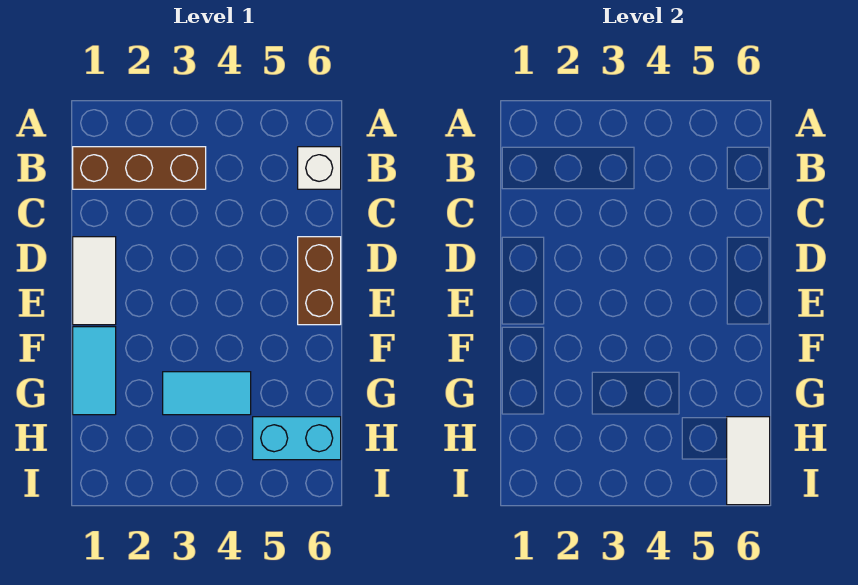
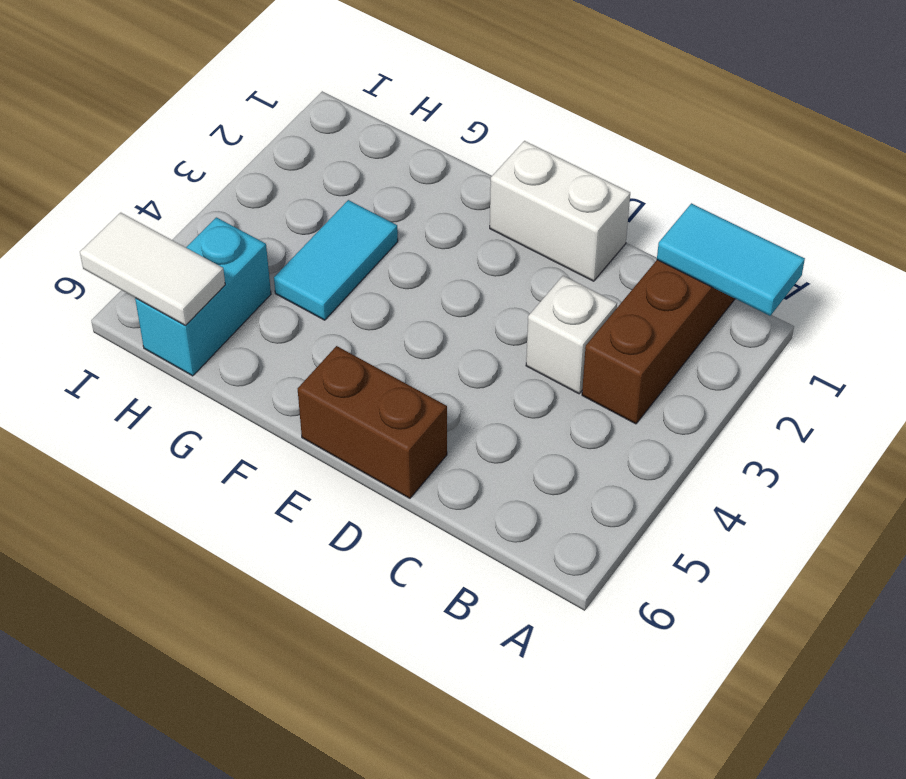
white brick B6 level 1 -> white brick C3 level 1
white tile D1:E1 level 1 -> white brick D1:E1 level 1
cyan tile F1:G1 level 1 -> cyan tile A1:B1 level 2

